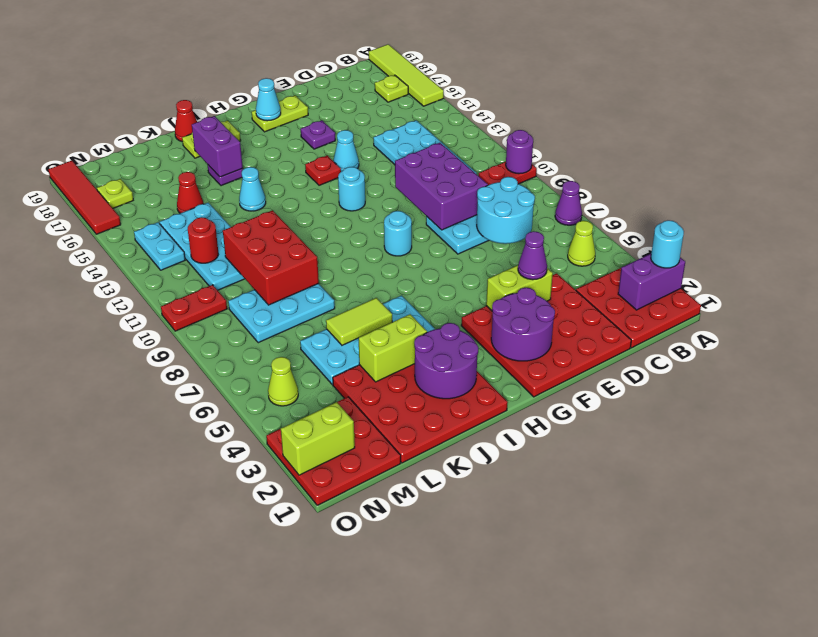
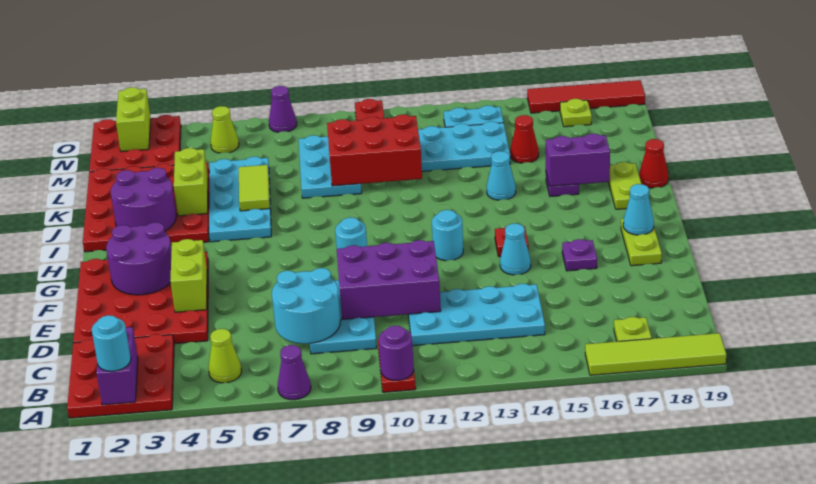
purple cone E4 level 3 -> purple cone O7 level 1
red round brick M12 level 2 -> none

